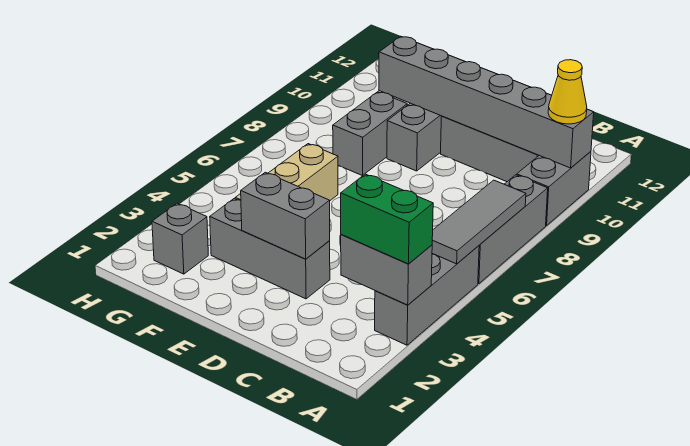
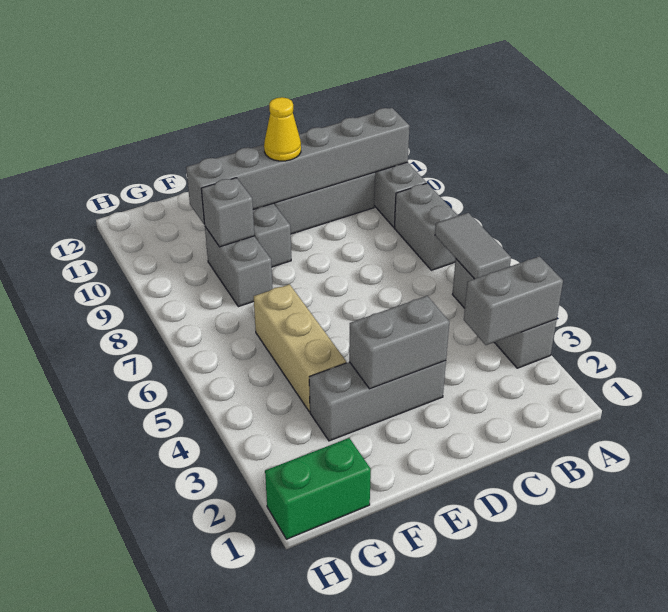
green brick A3:B3 level 3 -> green brick G1:H1 level 1
grey tile A5:A7 level 2 -> grey tile A5:A6 level 2
grey brick A6:A8 level 1 -> grey brick A7:A8 level 1
yellow cone A10 level 3 -> yellow cone D10 level 3
grey brick G2 level 1 -> grey brick F9 level 2

